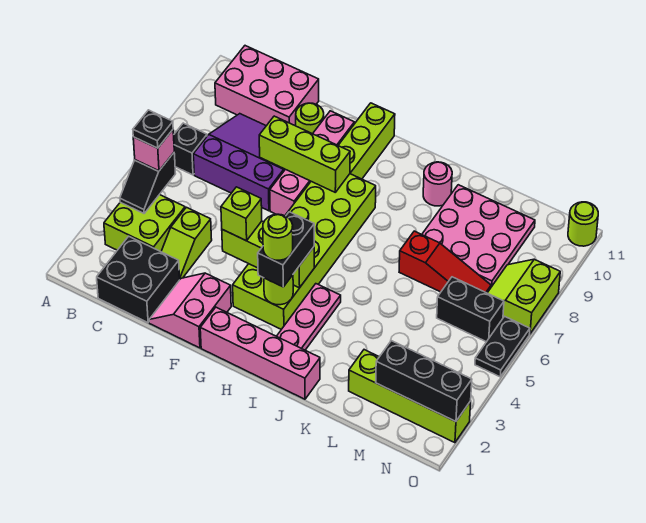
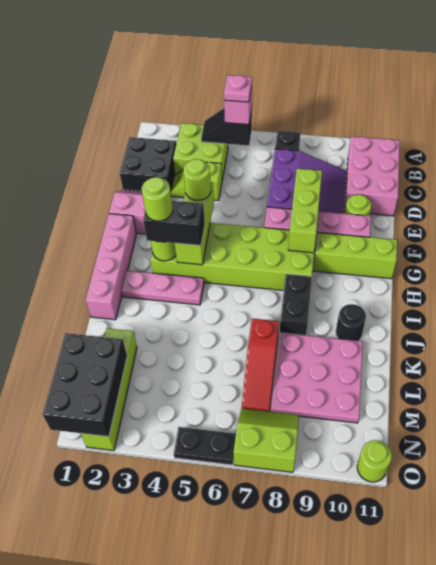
black plate B5 level 4 -> pink plate B5 level 4
lime brick F4 level 3 -> lime round brick F4 level 3
pink round brick J10 level 1 -> black round brick J10 level 1
black brick M2:O2 level 2 -> black brick M1:O2 level 2
black brick M6:N6 level 1 -> black brick I8:J8 level 1

